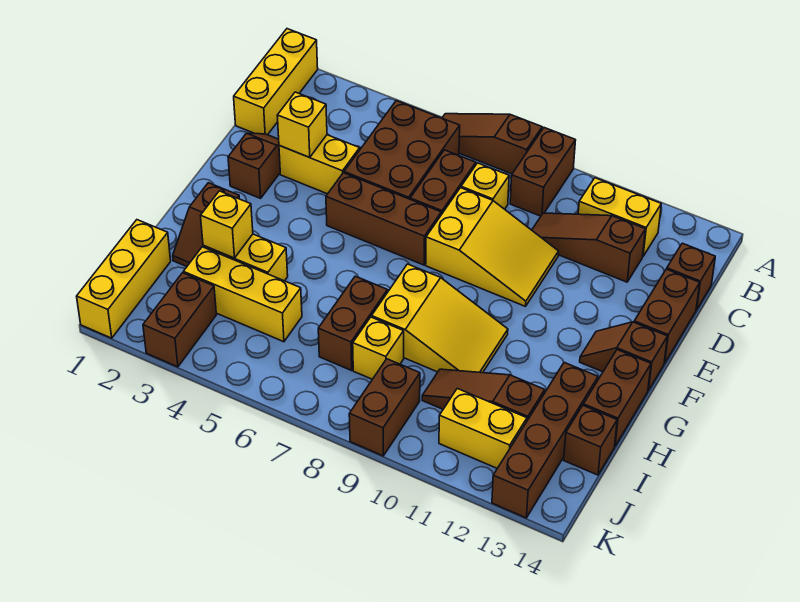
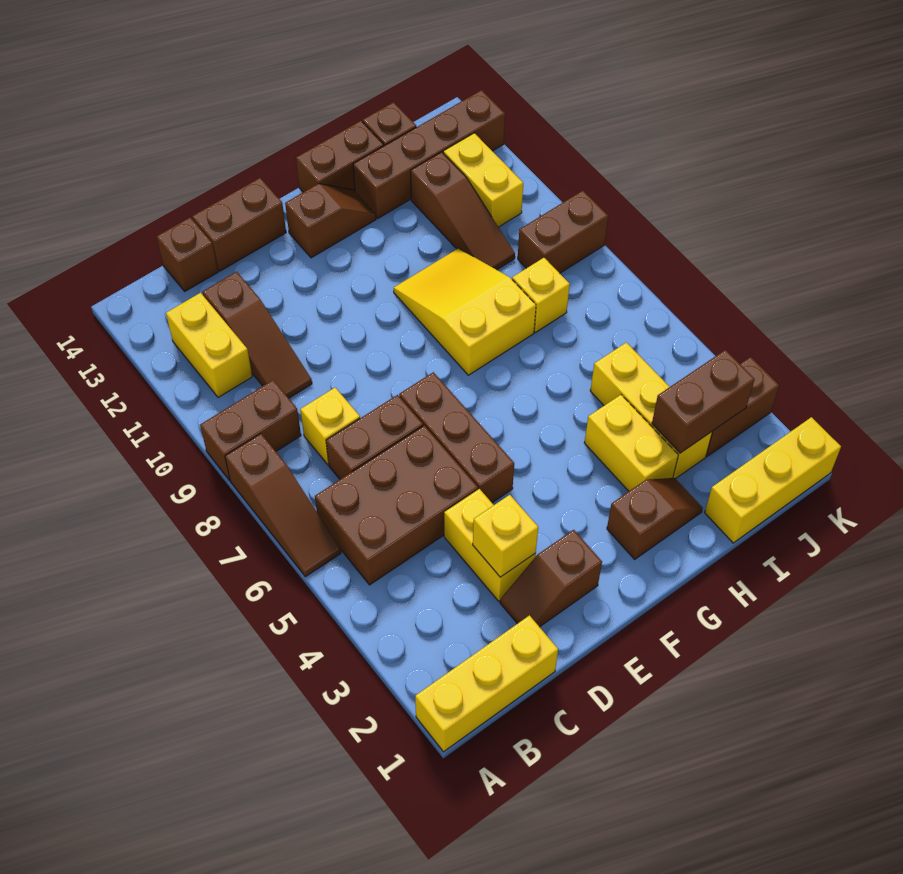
yellow slope D8:E10 level 1 top 8 -> none
brown slope F13:F14 level 1 top 14 -> brown slope F13:G13 level 1 top F
yellow brick H3 level 2 -> none
brown brick H7:I7 level 1 -> brown brick I3:J3 level 2

